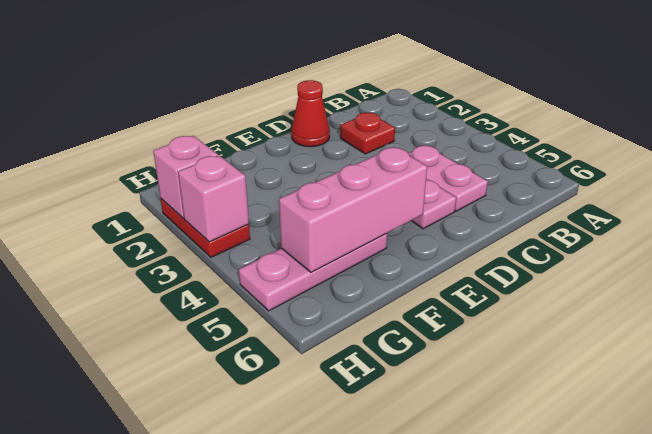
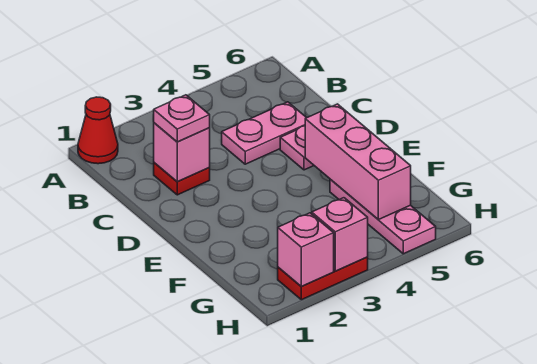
none -> pink brick C2 level 2
none -> pink plate C2 level 3
red cone D1 level 1 -> red cone A1 level 1

